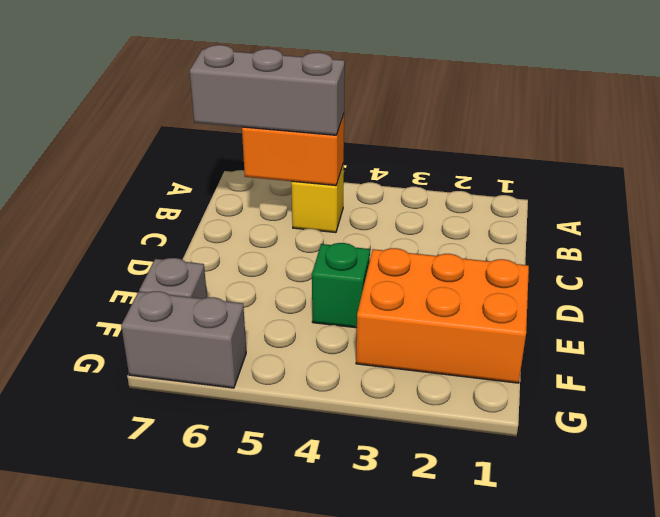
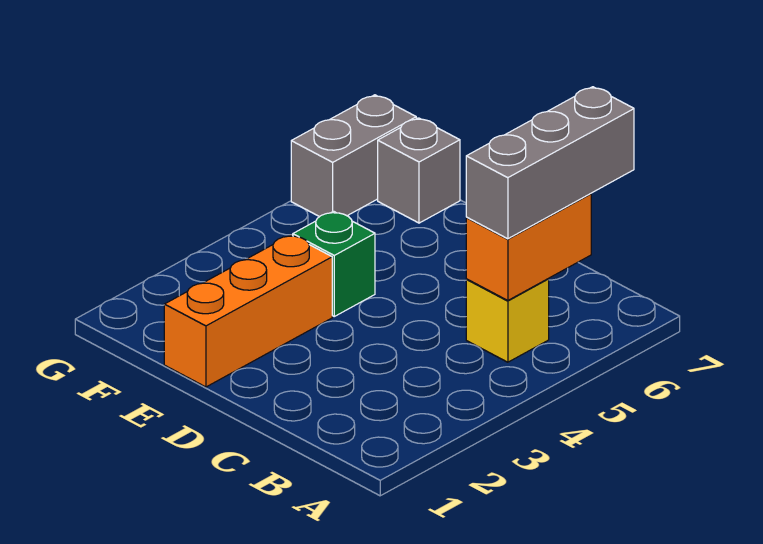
orange brick E1:F3 level 1 -> orange brick E1:E3 level 1

